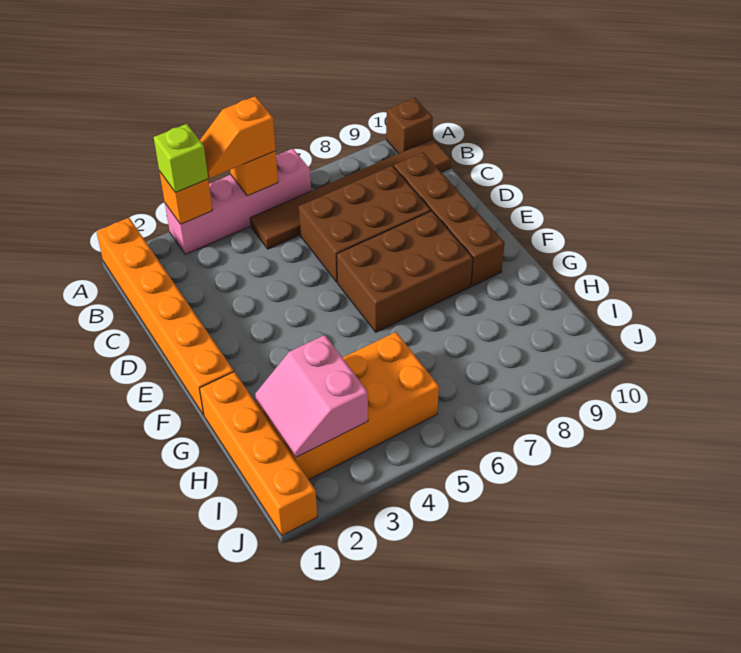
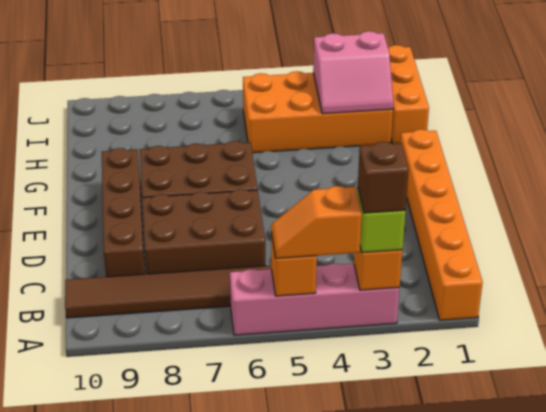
orange slope A4:A5 level 3 top 5 -> orange slope A4:A5 level 3 top 4
brown brick A10 level 1 -> brown brick A3 level 4
orange brick G1:J1 level 1 -> orange brick H1:J1 level 1
pink slope H2:I3 level 2 top 3 -> pink slope H2:I3 level 2 top I

